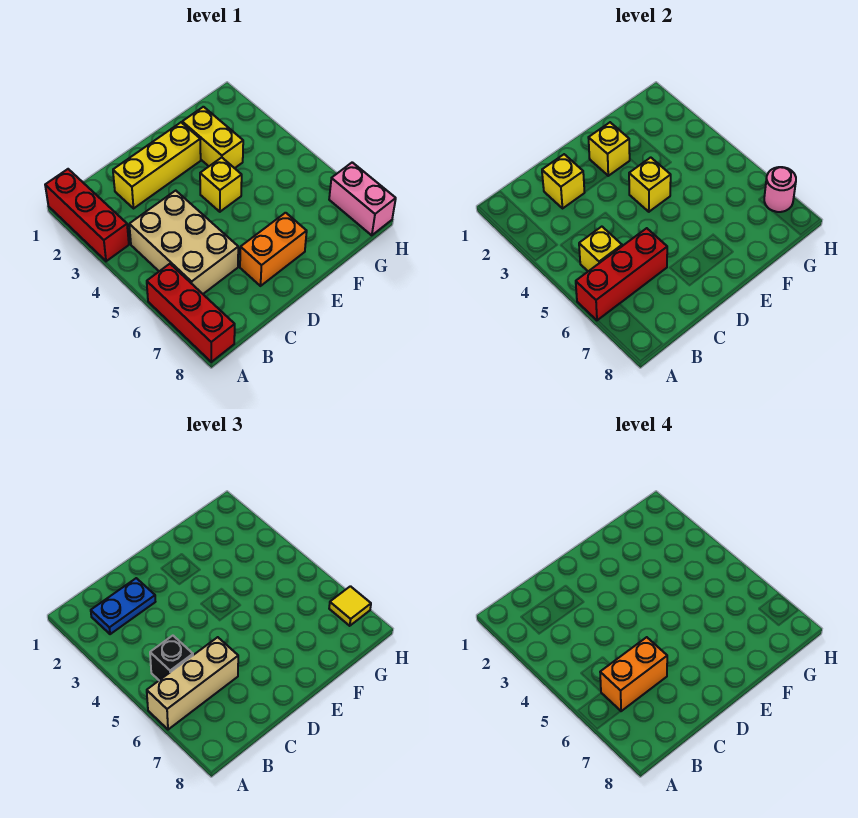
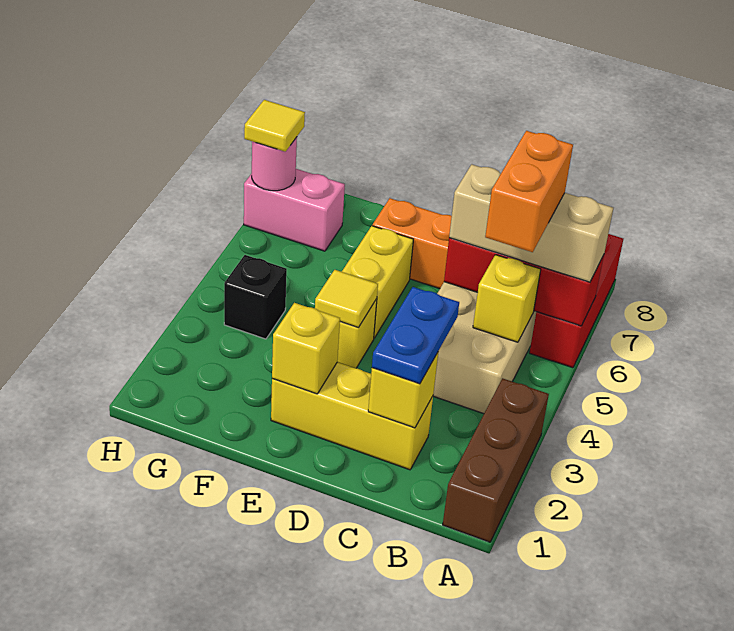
red brick A1:A3 level 1 -> brown brick A1:A3 level 1
blue plate B2:C2 level 3 -> blue plate C2:C3 level 3
black brick B5 level 3 -> black brick G4 level 1
orange brick B6:C6 level 4 -> orange brick B5:B6 level 4
yellow brick E4 level 2 -> yellow tile E4 level 2
yellow brick F2:F3 level 1 -> yellow brick E5:E6 level 1
pink brick H7:H8 level 1 -> pink brick G7:H7 level 1

